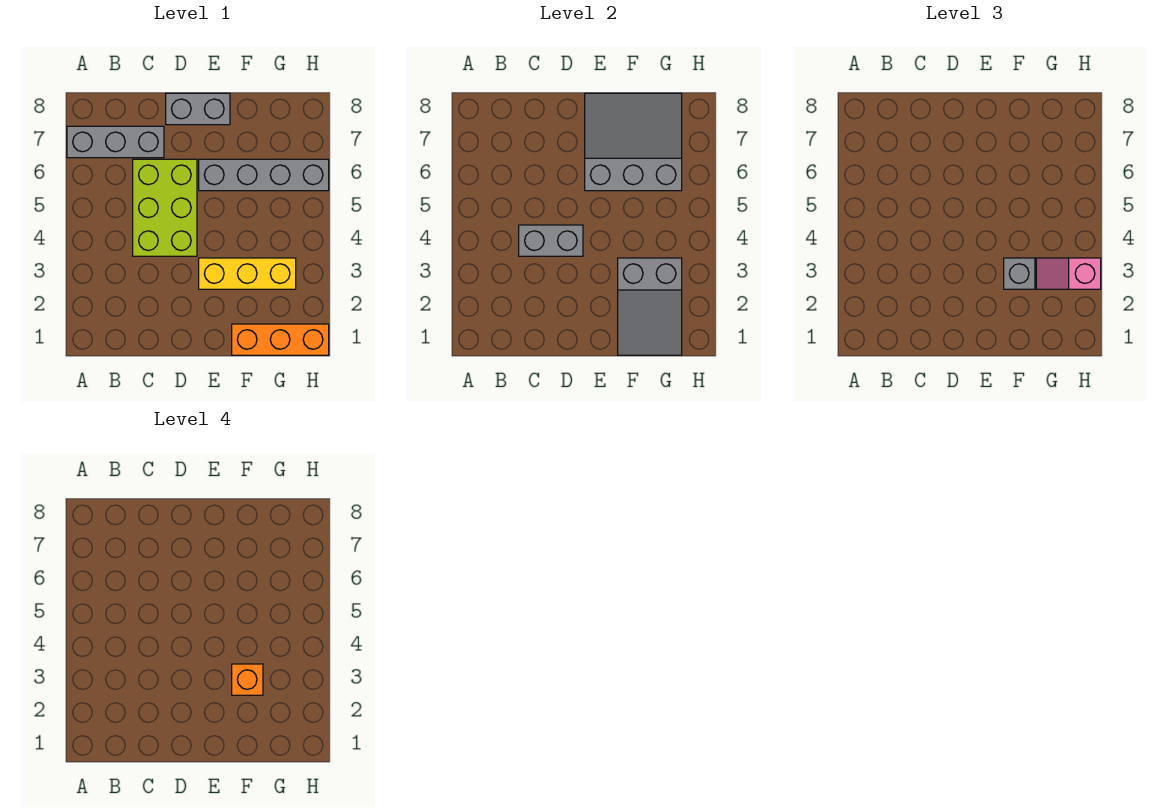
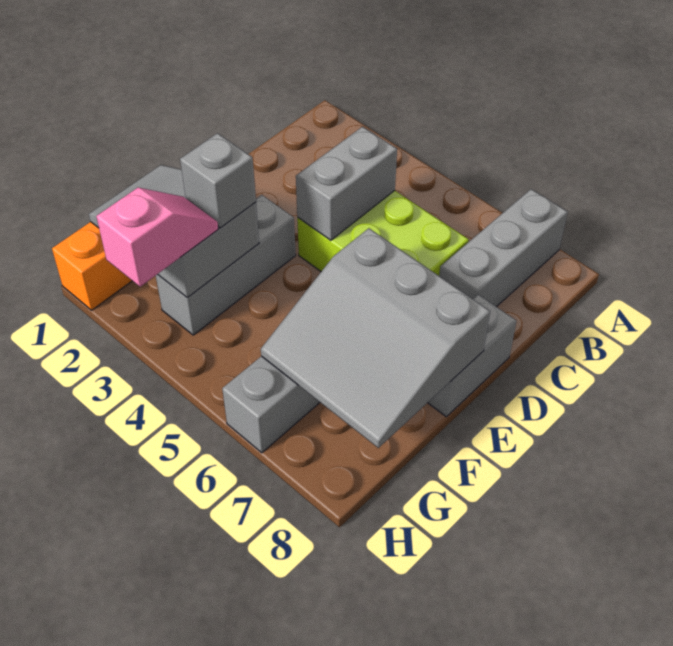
yellow brick E3:G3 level 1 -> grey brick E3:G3 level 1
grey slope E6:G8 level 2 top 6 -> grey slope E6:G8 level 2 top E
orange brick F3 level 4 -> none

